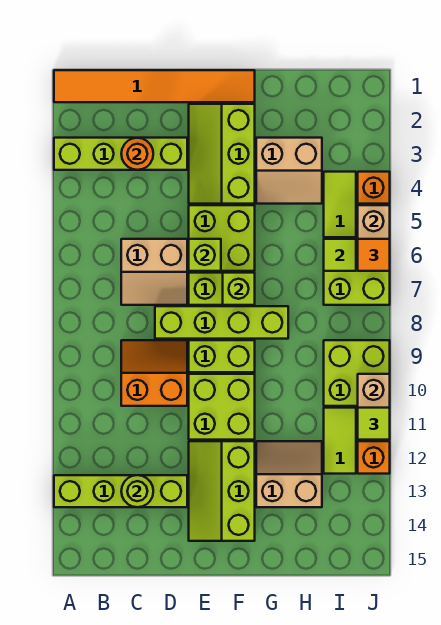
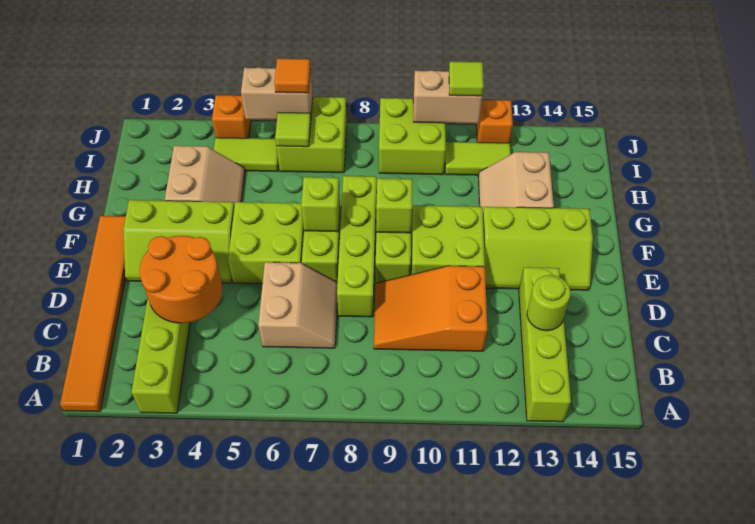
orange round brick C3 level 2 -> orange round brick C3:D4 level 2
orange slope C9:D10 level 1 top 10 -> orange slope C9:D11 level 1 top 11
lime brick E6 level 2 -> lime brick F9 level 2

